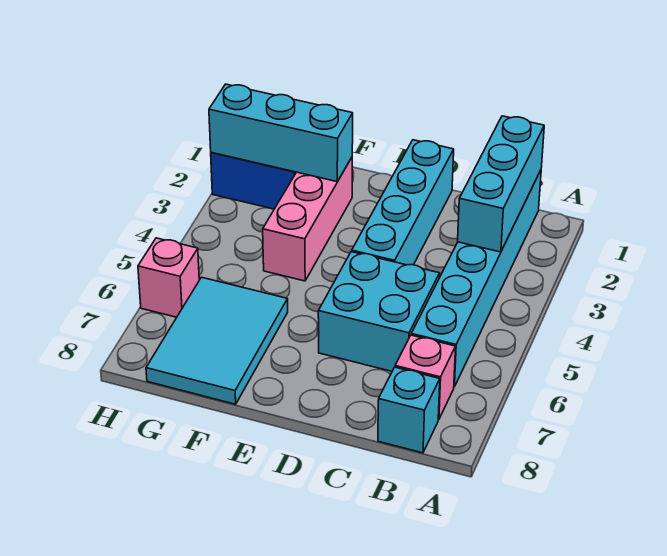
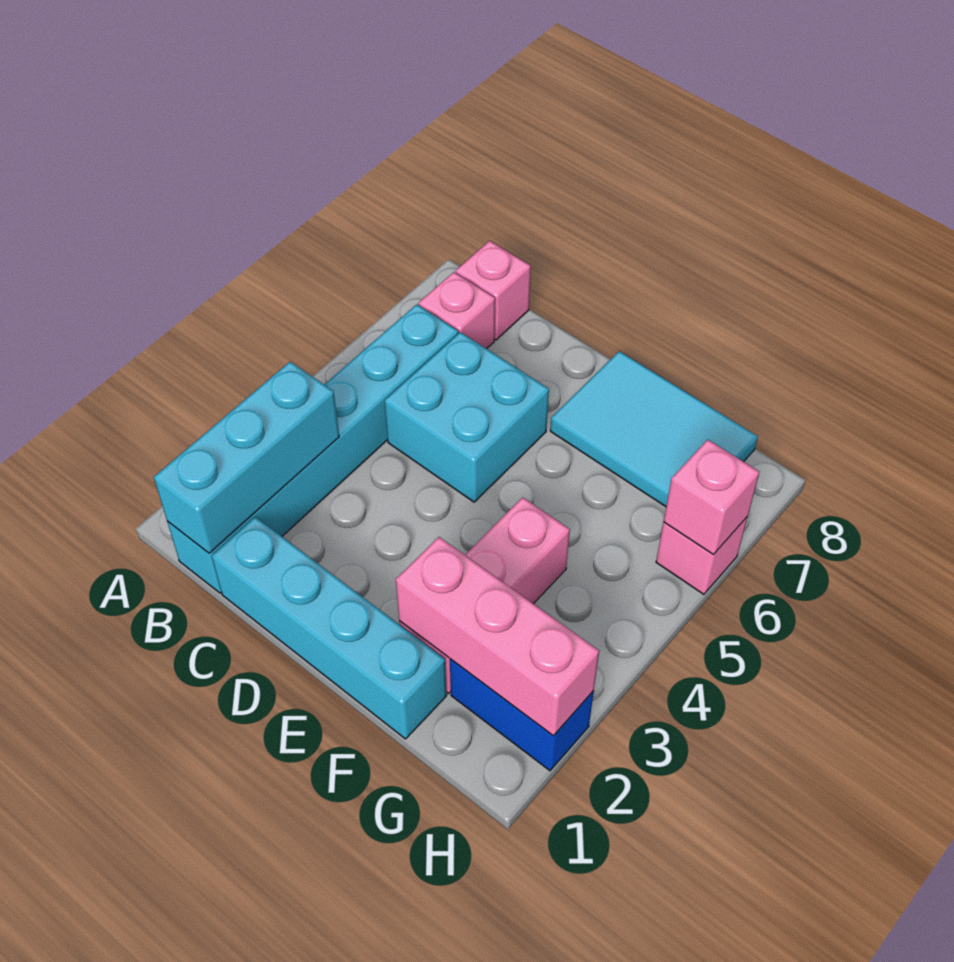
cyan brick B8 level 1 -> pink brick B8 level 1
cyan brick D1:D4 level 1 -> cyan brick C1:F1 level 1
cyan brick F2:H2 level 2 -> pink brick F2:H2 level 2
cyan tile F6:G8 level 1 -> cyan tile E7:G8 level 1
none -> pink brick H6 level 2

